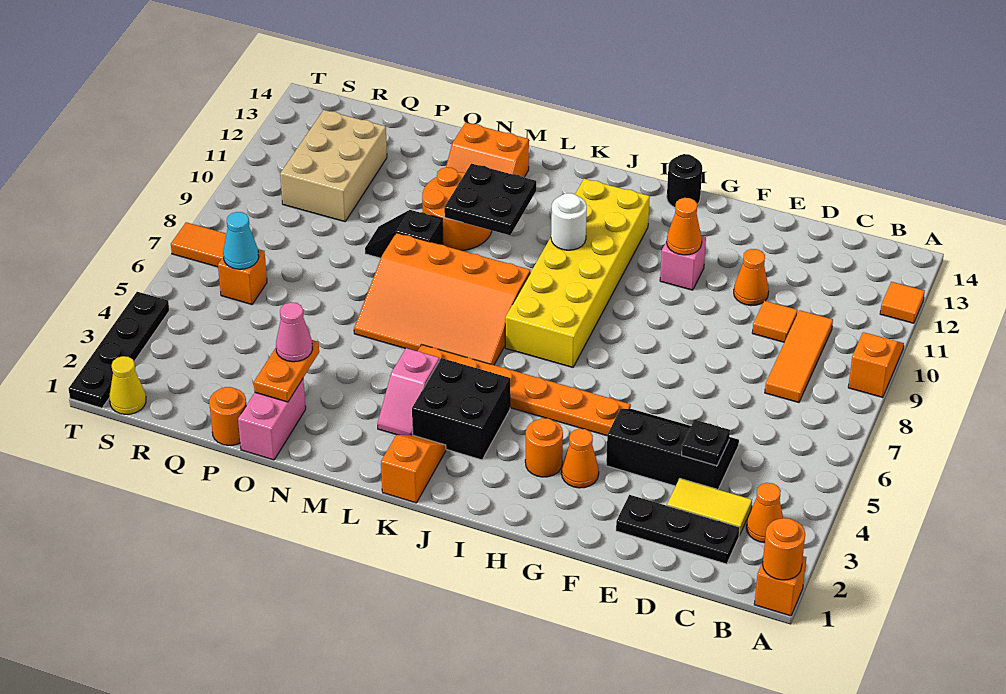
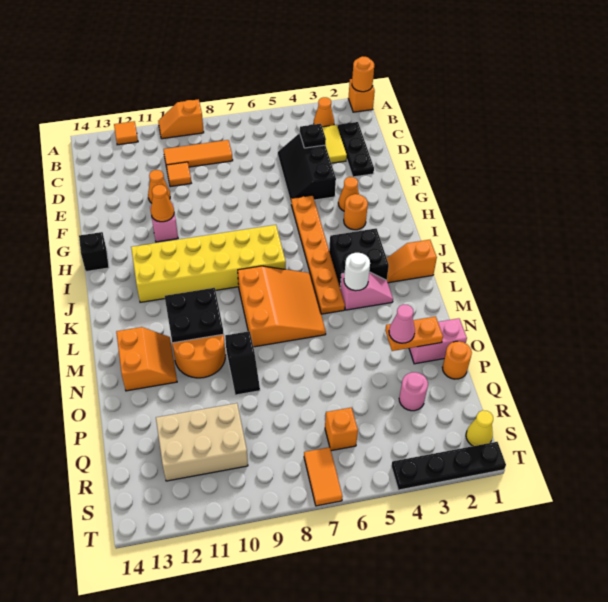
black round brick H14 level 1 -> black brick H14 level 1
white round brick J10 level 2 -> white round brick L4 level 2
orange slope K6:N8 level 1 top 8 -> orange slope K6:M8 level 1 top 8
none -> pink round brick Q3 level 1
cyan cone R6 level 2 -> none

